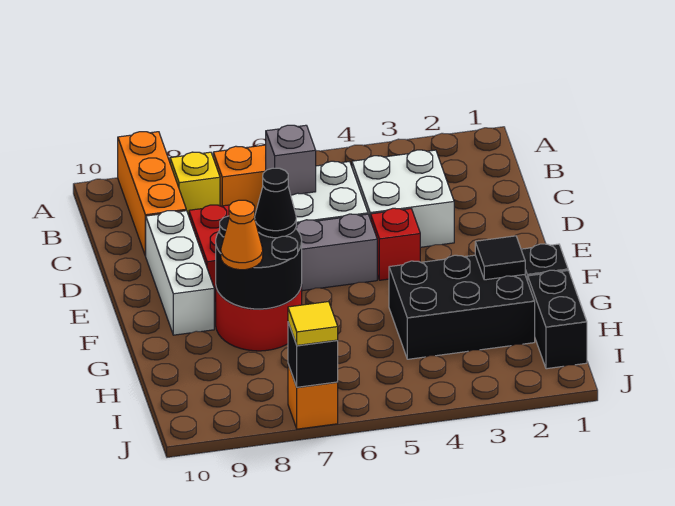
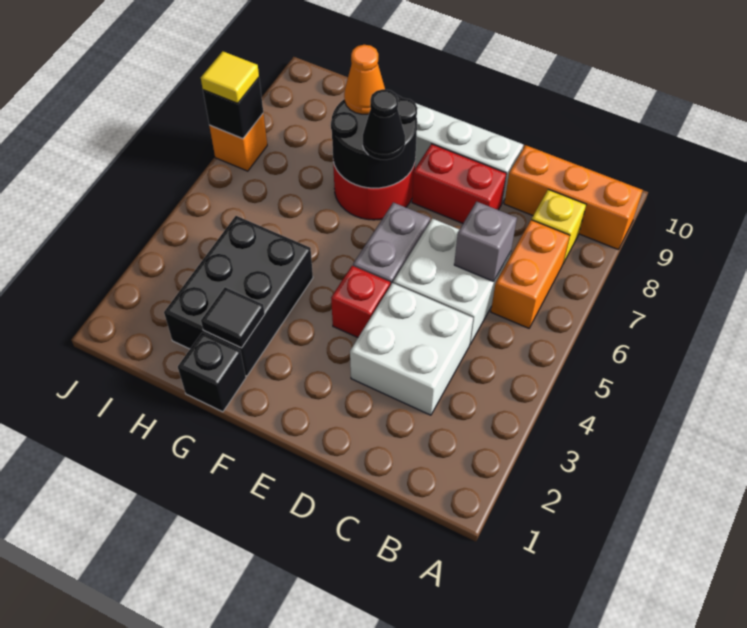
black brick H1:I1 level 1 -> none

